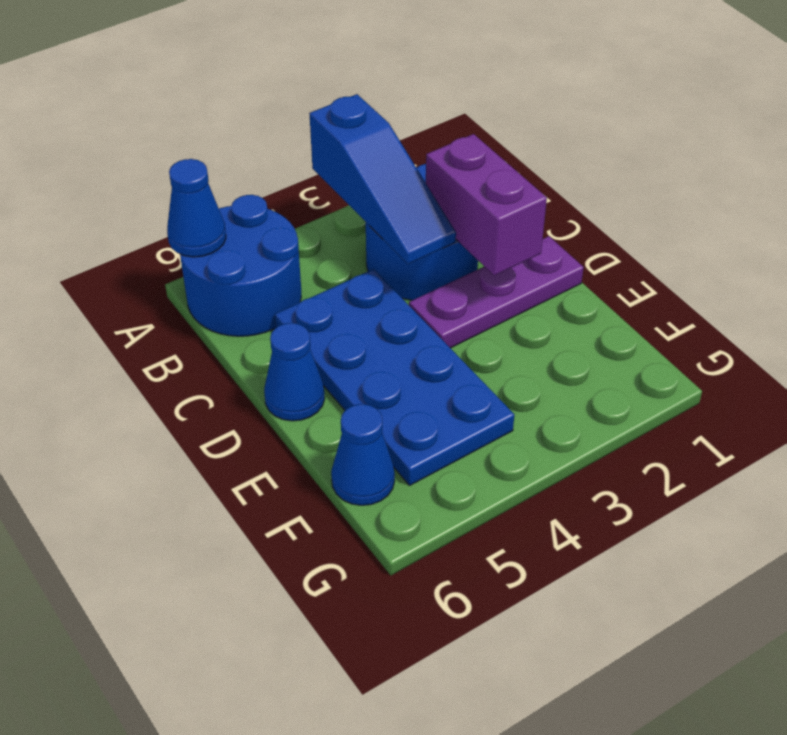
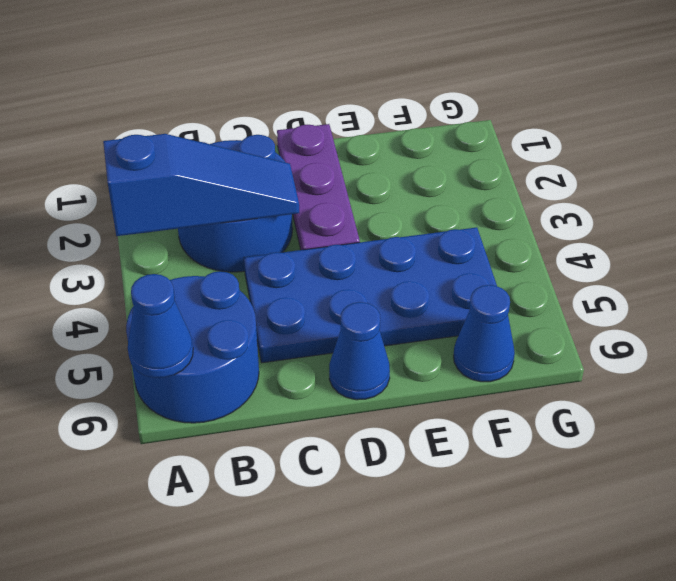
purple brick C2:D2 level 2 -> none

